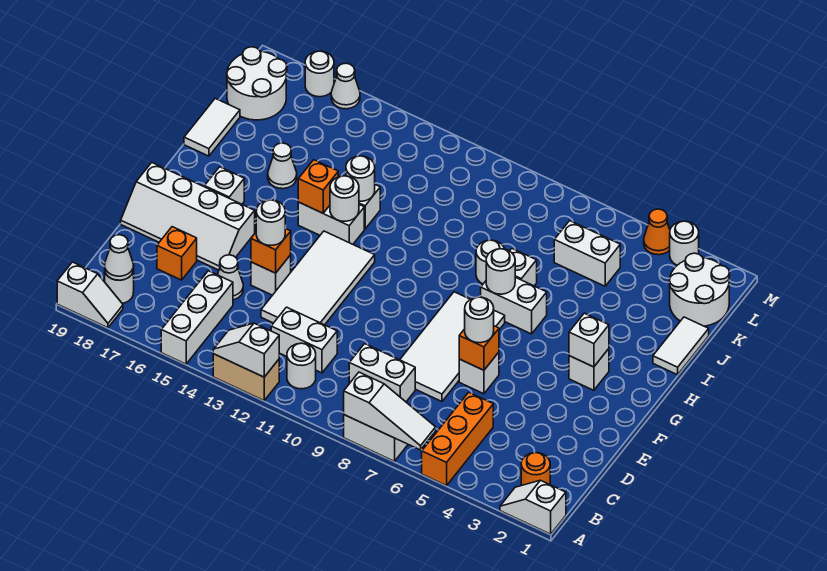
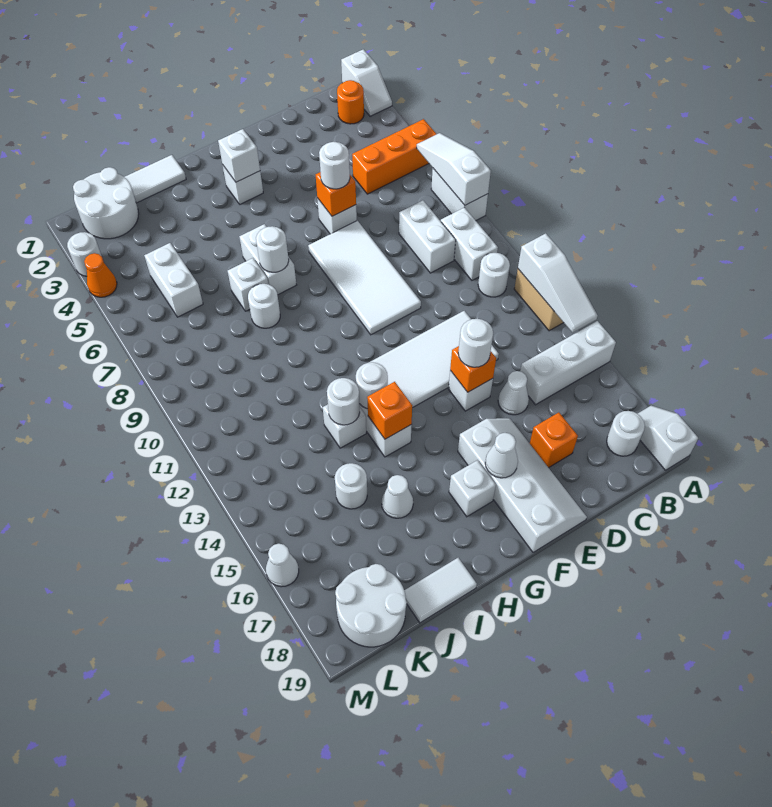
white slope A12:A13 level 2 top 12 -> white slope A12:A14 level 2 top 12
white cone B18 level 2 -> white cone F17 level 2
white brick C11:C12 level 1 -> white brick B9:B10 level 1
white tile D7:G8 level 1 -> white tile E7:F10 level 1
white round brick M17 level 1 -> white round brick J15 level 1

